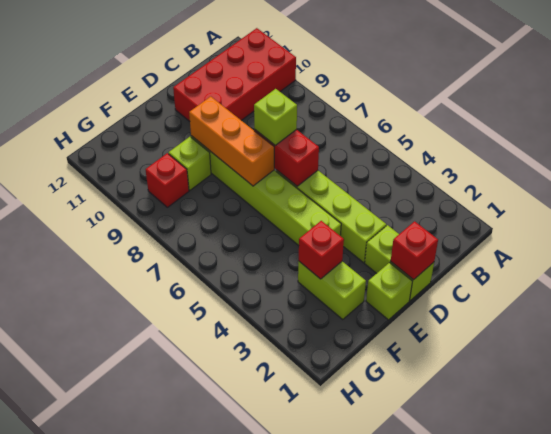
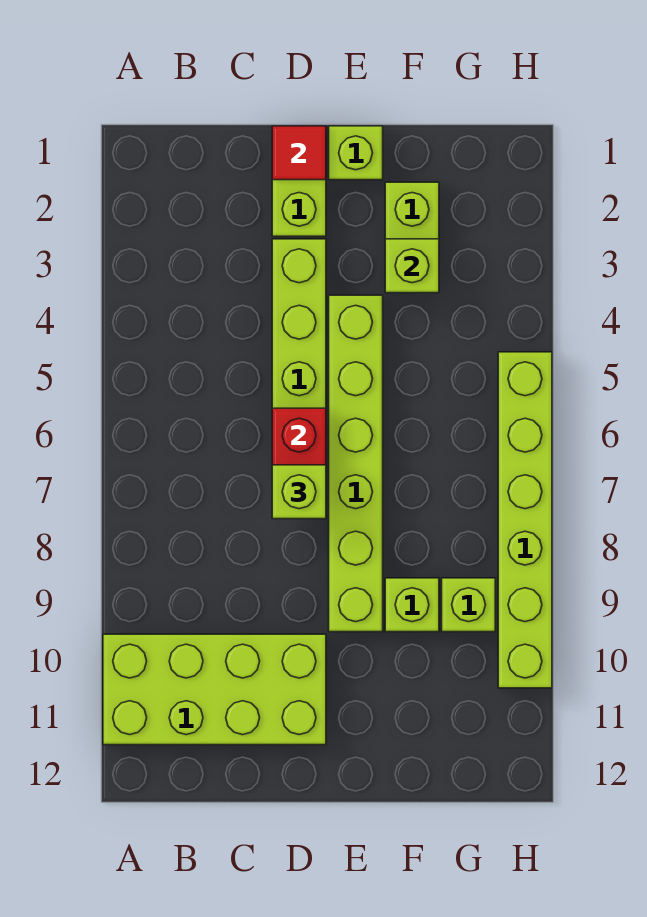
red brick A10:D11 level 1 -> lime brick A10:D11 level 1
red brick D1 level 2 -> red tile D1 level 2
orange brick E7:E9 level 2 -> none
red brick F3 level 2 -> lime brick F3 level 2
red brick G9 level 1 -> lime brick G9 level 1
none -> lime brick H5:H10 level 1

